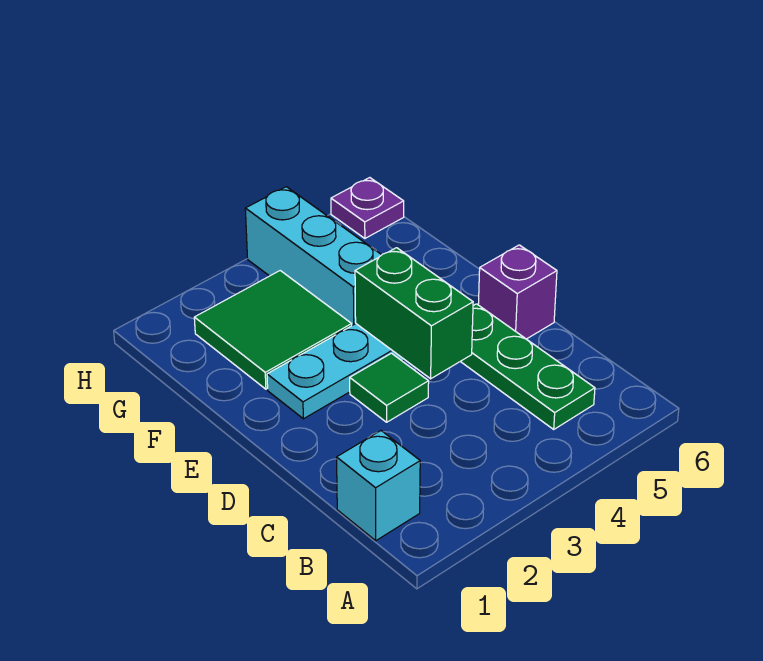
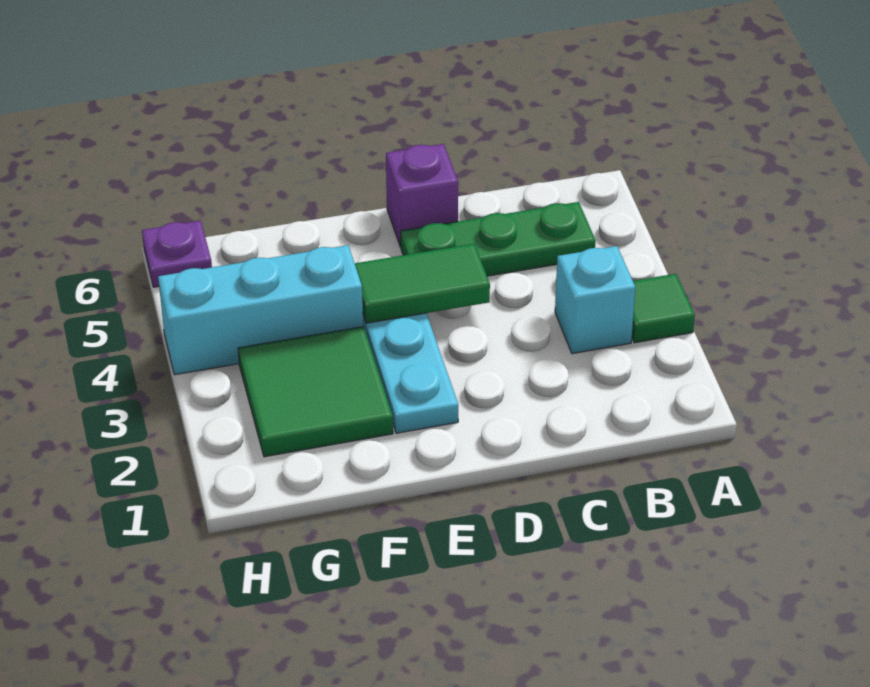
cyan brick B1 level 1 -> cyan brick B3 level 1
green tile D3 level 1 -> green tile A3 level 1
green brick D4:E4 level 2 -> green tile D4:E4 level 2

